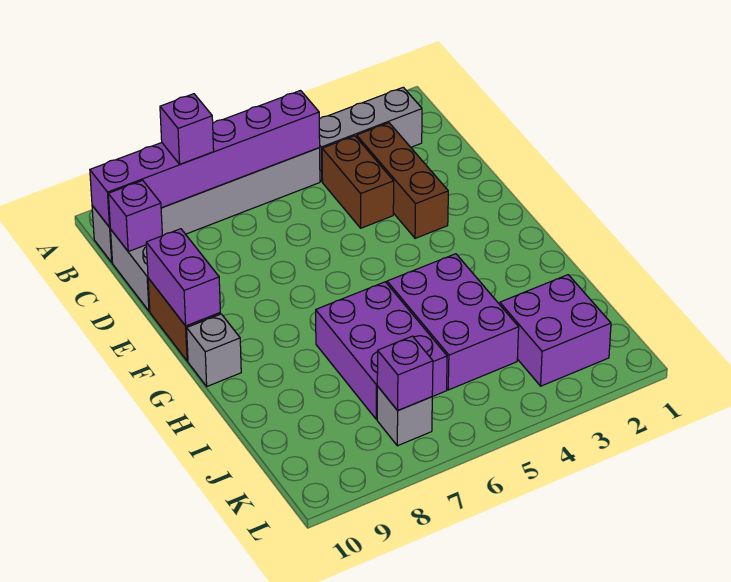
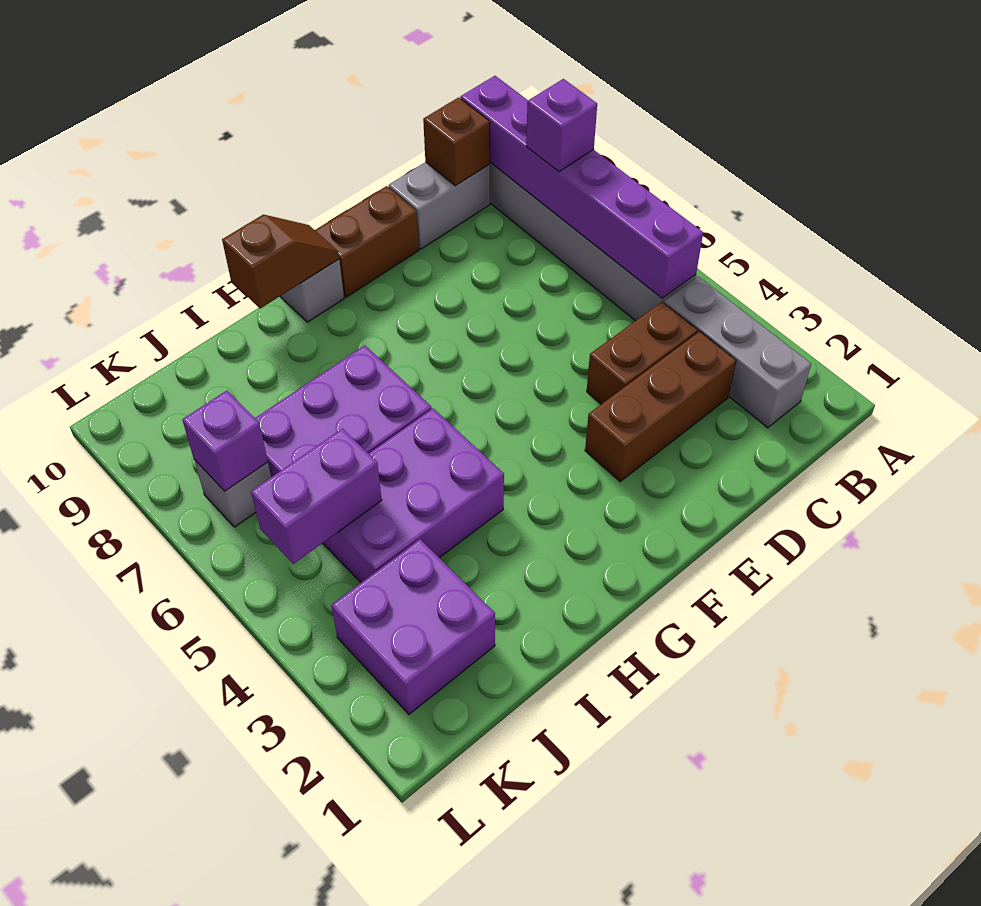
purple brick C10 level 2 -> brown brick C10 level 2
purple brick E10:F10 level 2 -> purple brick J5:K5 level 2
none -> brown slope G10:H10 level 2 top H

